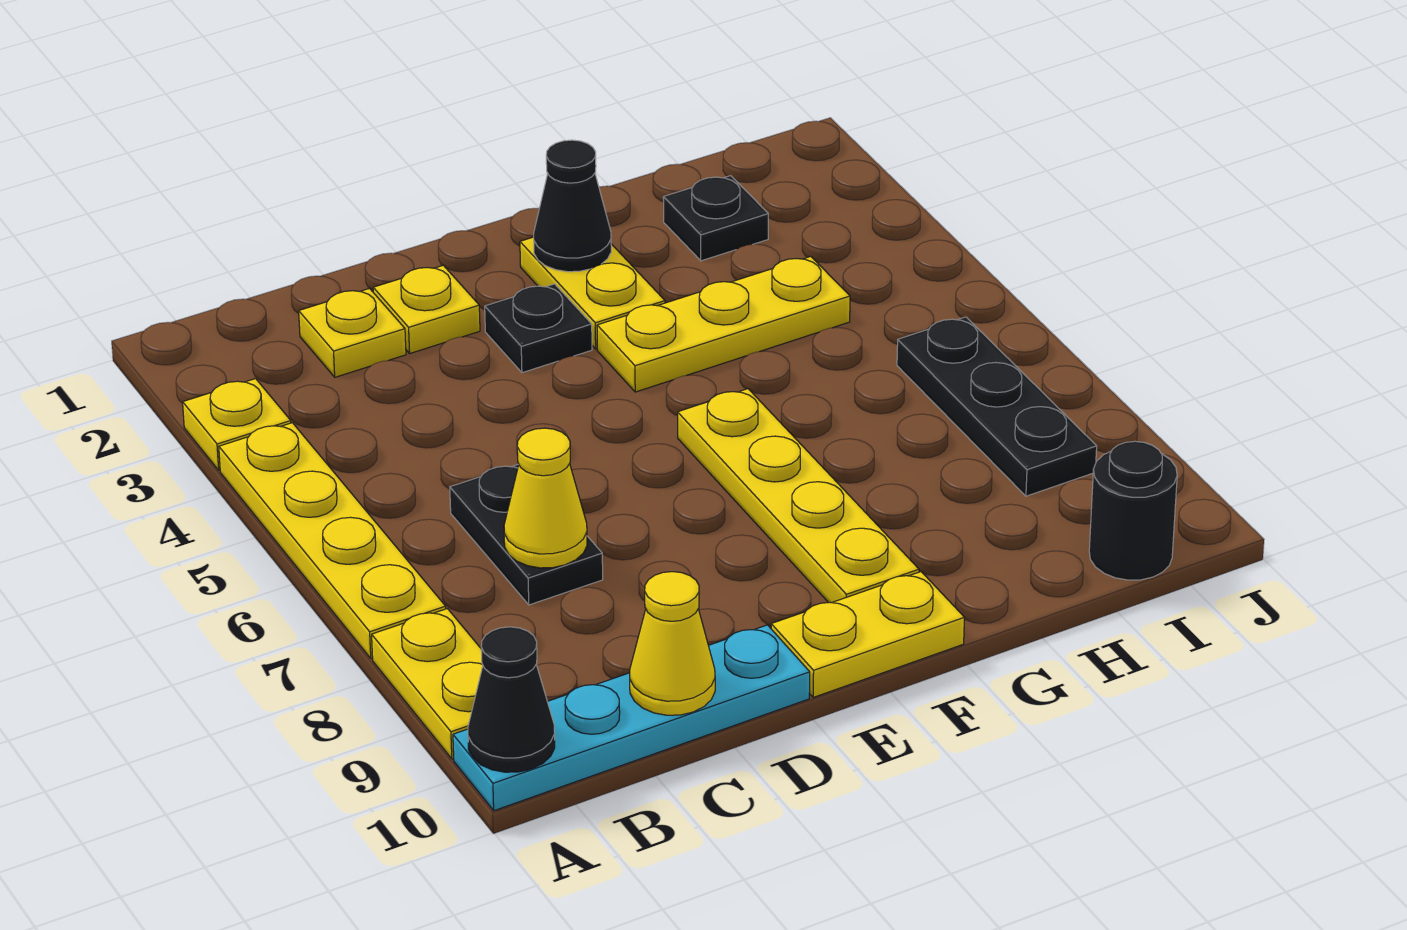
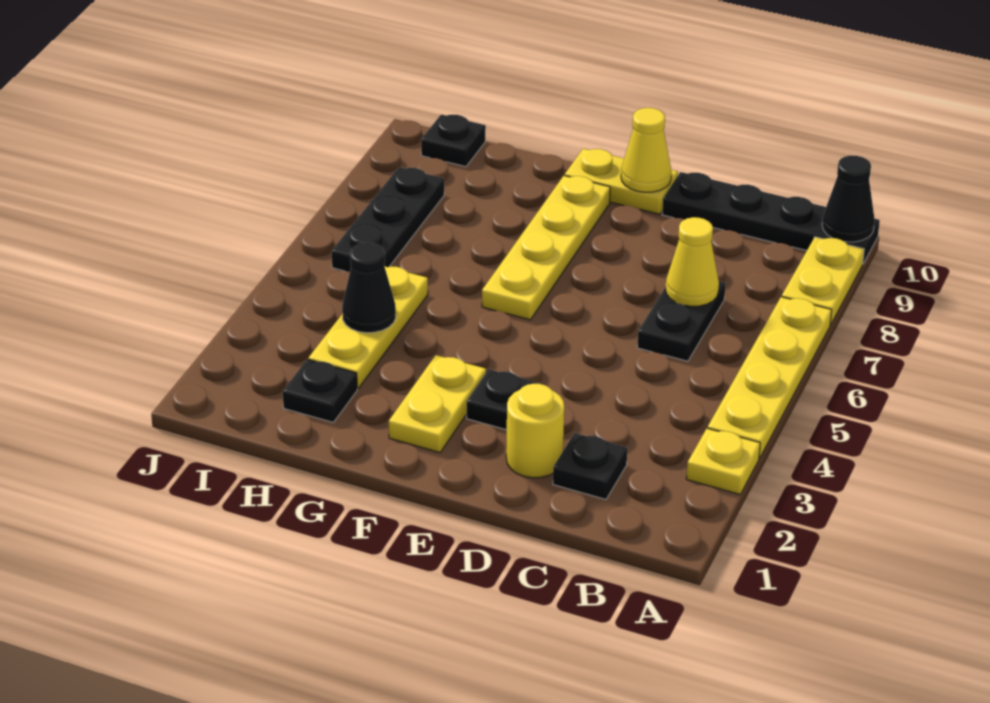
cyan plate A10:D10 level 1 -> black plate A10:D10 level 1
yellow plate C2 level 1 -> black plate C2 level 1
yellow cone C10 level 2 -> yellow cone E10 level 2
yellow plate D2 level 1 -> yellow round brick D2 level 1
black cone F2 level 2 -> black cone H4 level 2
yellow plate F4:H4 level 1 -> yellow plate H3:H5 level 1
black round brick I10 level 1 -> black plate I10 level 1

